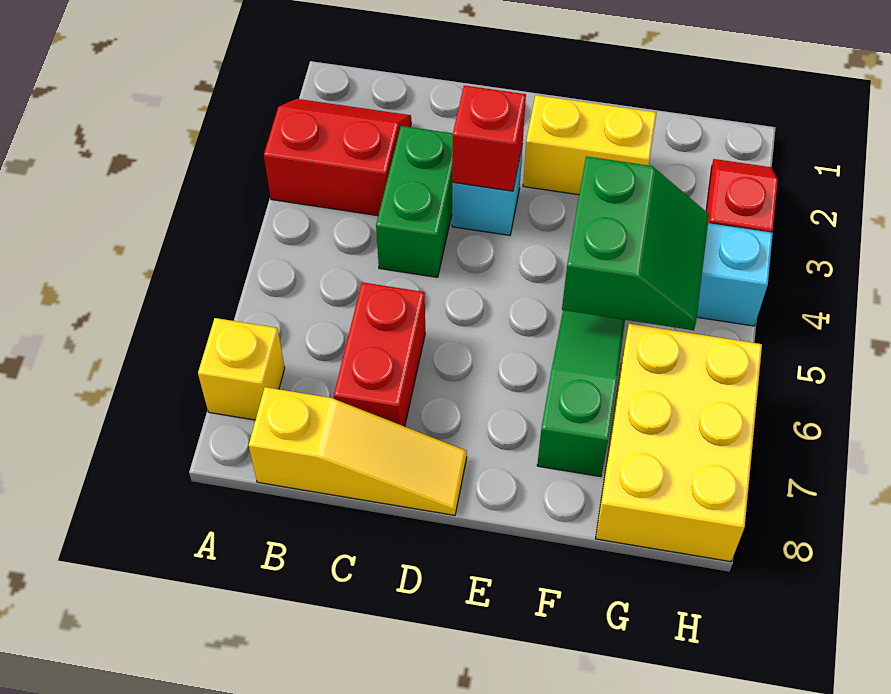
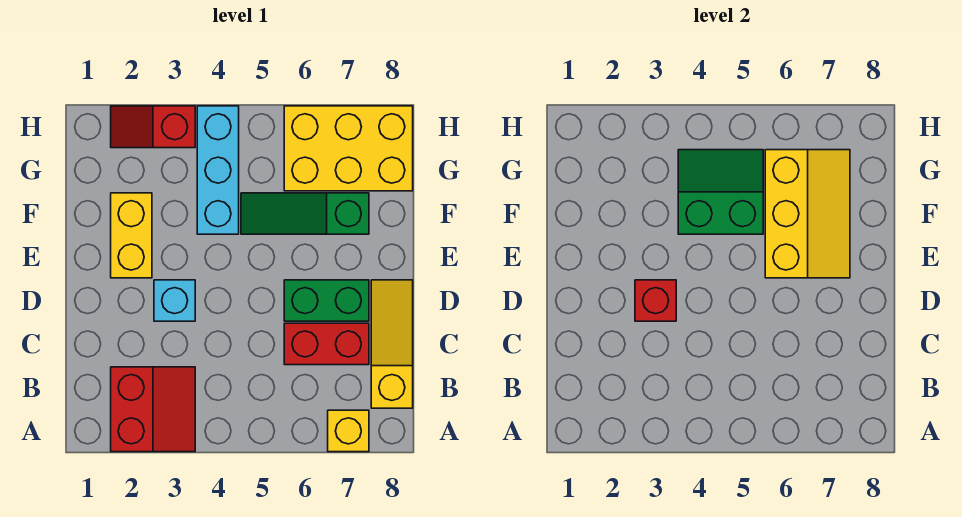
red slope A2:B3 level 1 top 3 -> red slope A2:B3 level 1 top 2
green brick C3:C4 level 1 -> green brick D6:D7 level 1
none -> yellow slope E6:G7 level 2 top 6

